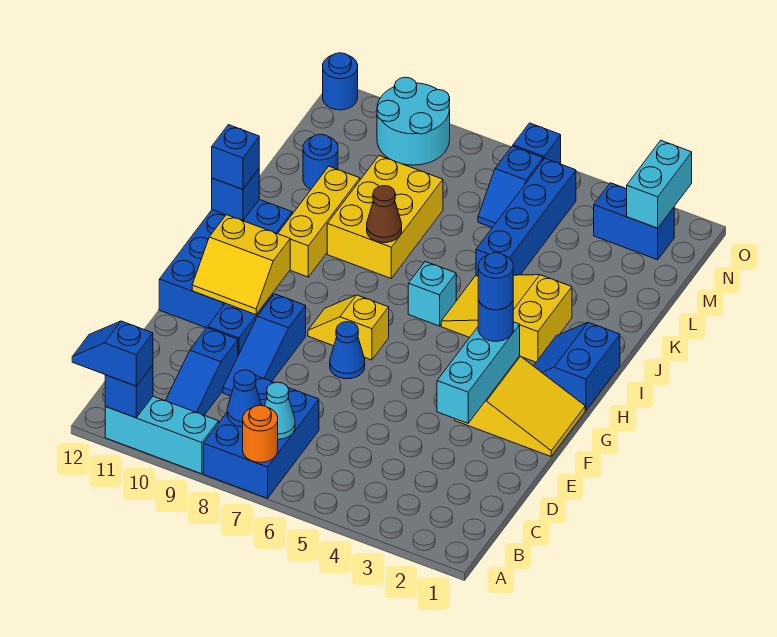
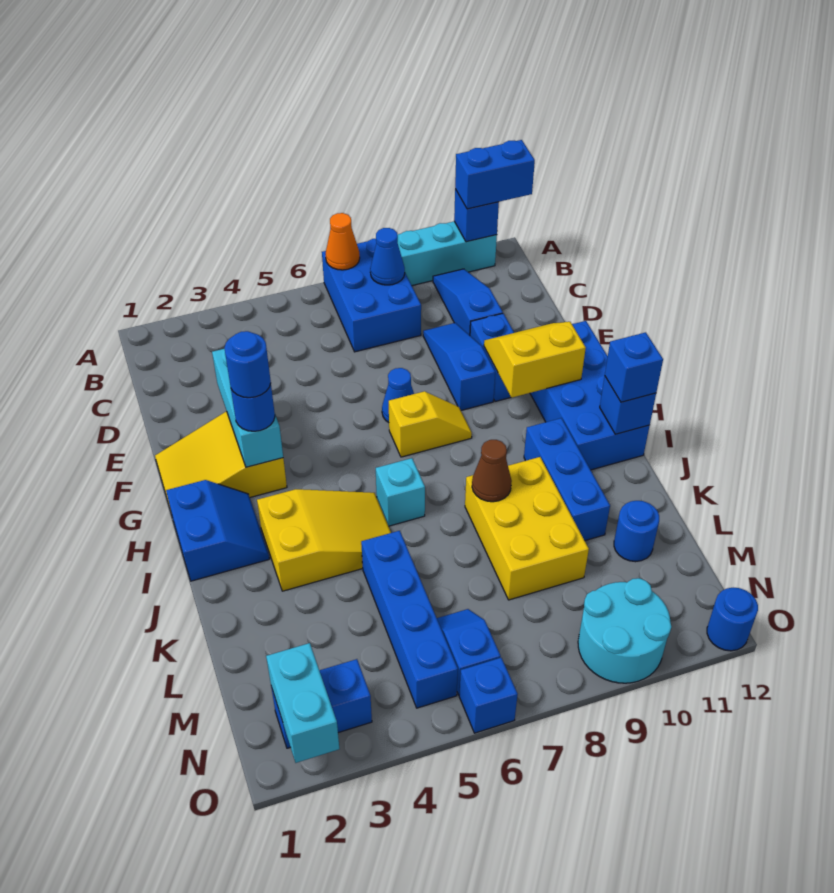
orange round brick A7 level 2 -> orange cone A7 level 2
blue slope A11:A12 level 3 top 11 -> blue brick A11:A12 level 3
cyan cone B7 level 2 -> none
yellow brick I10:K10 level 1 -> blue brick I10:K10 level 1

